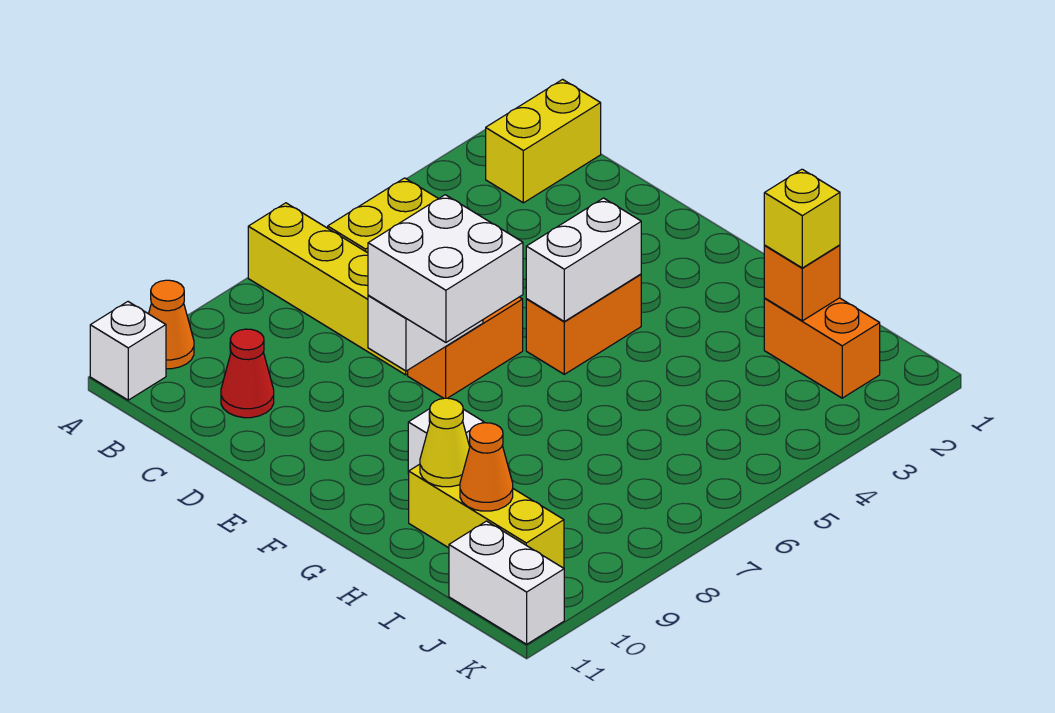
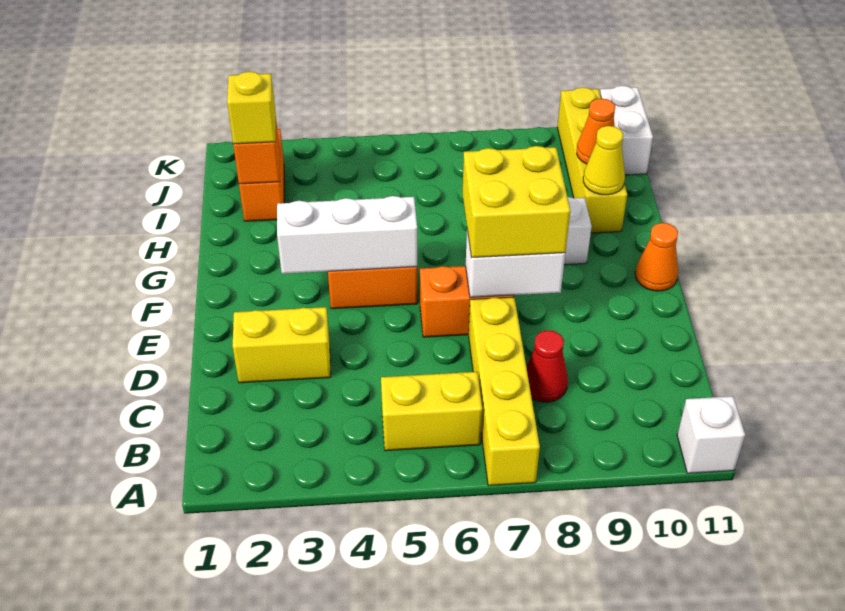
orange cone A10 level 1 -> orange cone F11 level 1
yellow brick B1:B2 level 1 -> yellow brick D2:D3 level 1
red cone C10 level 1 -> red cone C8 level 1
white brick E7:F8 level 3 -> yellow brick E7:F8 level 3
white brick F4:F5 level 2 -> white brick F3:F5 level 2
yellow brick H10:J10 level 1 -> yellow brick H10:K10 level 1

